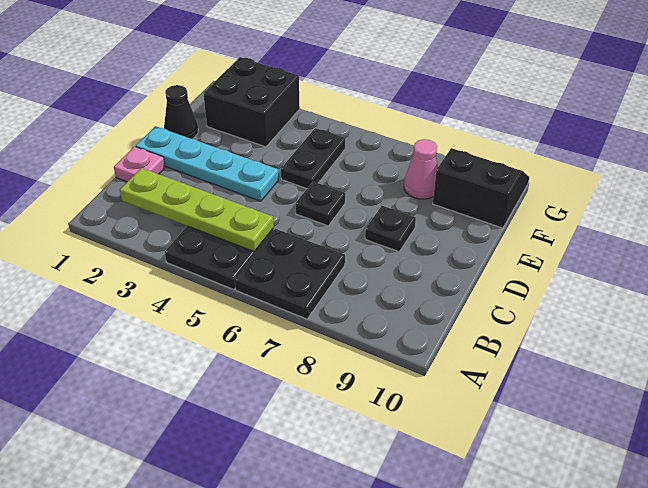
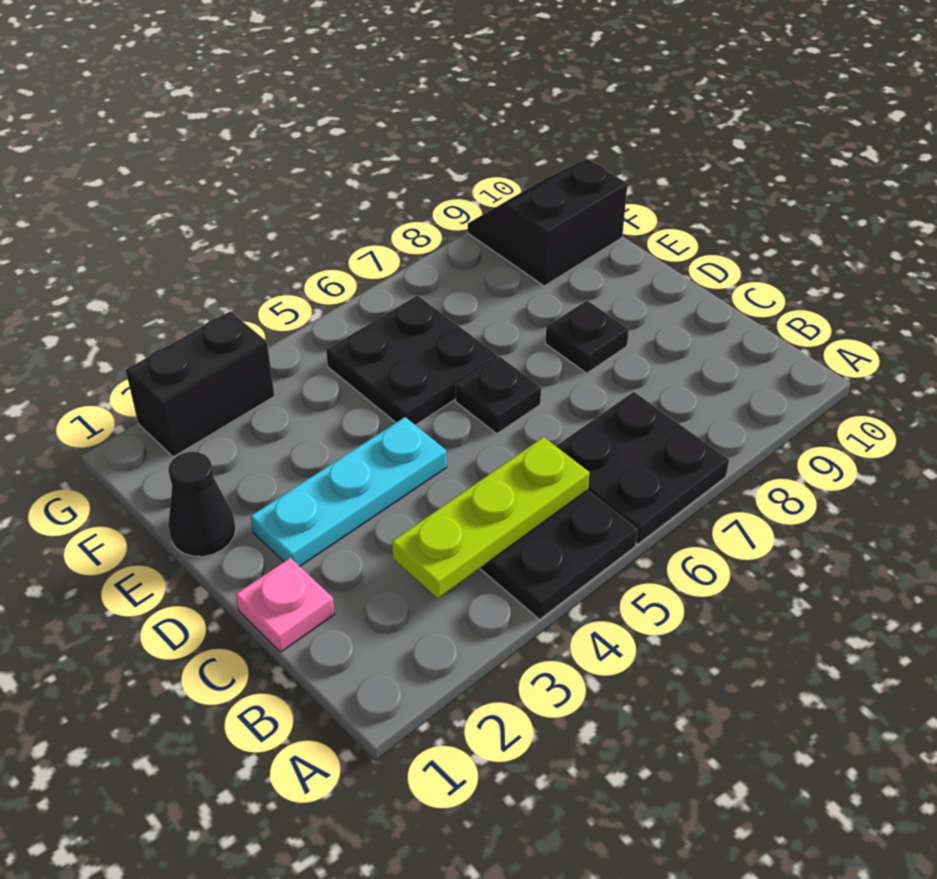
lime plate B2:B5 level 2 -> lime plate B3:B5 level 2
cyan plate D1:D4 level 1 -> cyan plate D2:D4 level 1
black plate E5:F5 level 1 -> black plate E5:F6 level 1
black brick F2:G3 level 1 -> black brick G2:G3 level 1
pink cone F8 level 1 -> none

